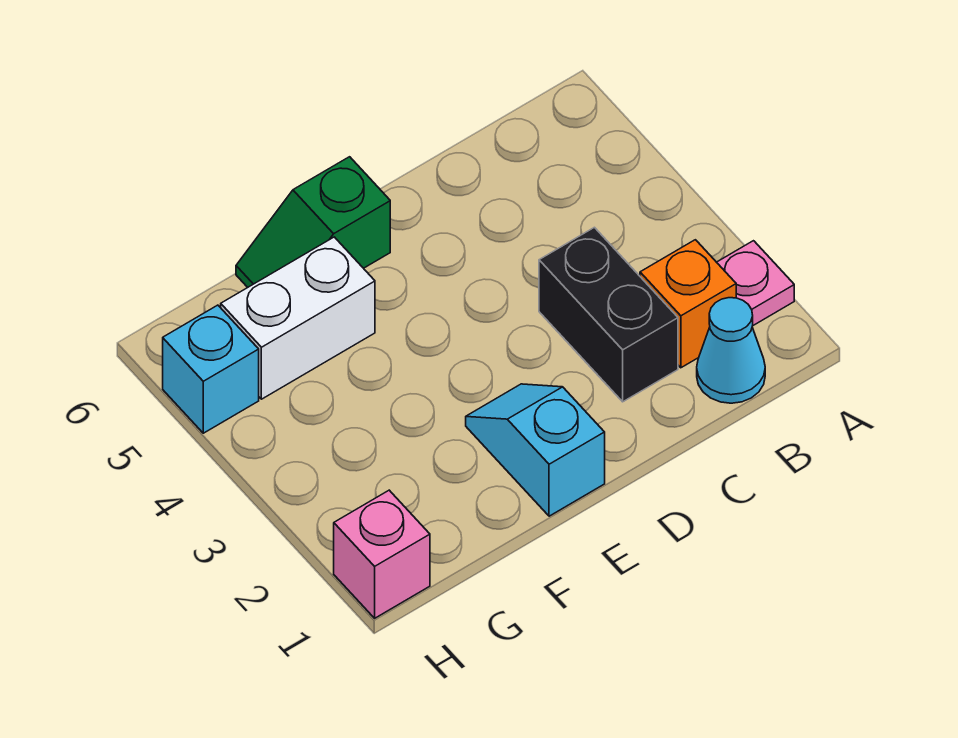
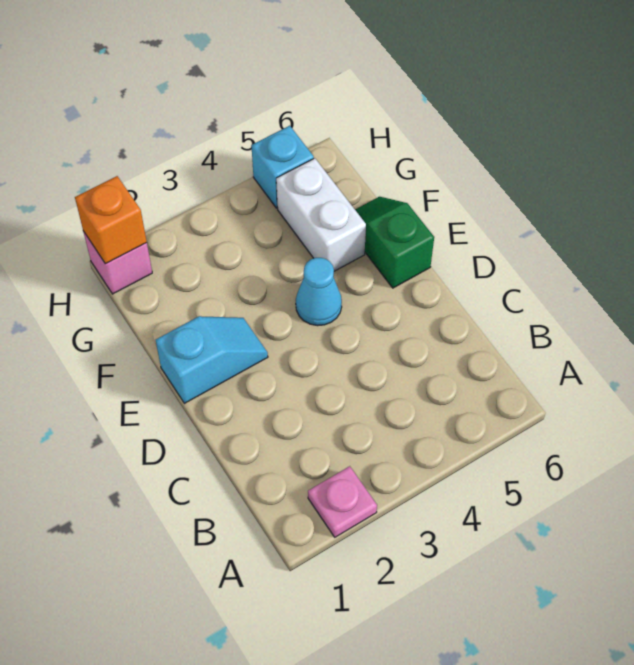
cyan cone B1 level 1 -> cyan cone E4 level 1
orange brick B2 level 1 -> orange brick H1 level 2
black brick C2:C3 level 1 -> none

